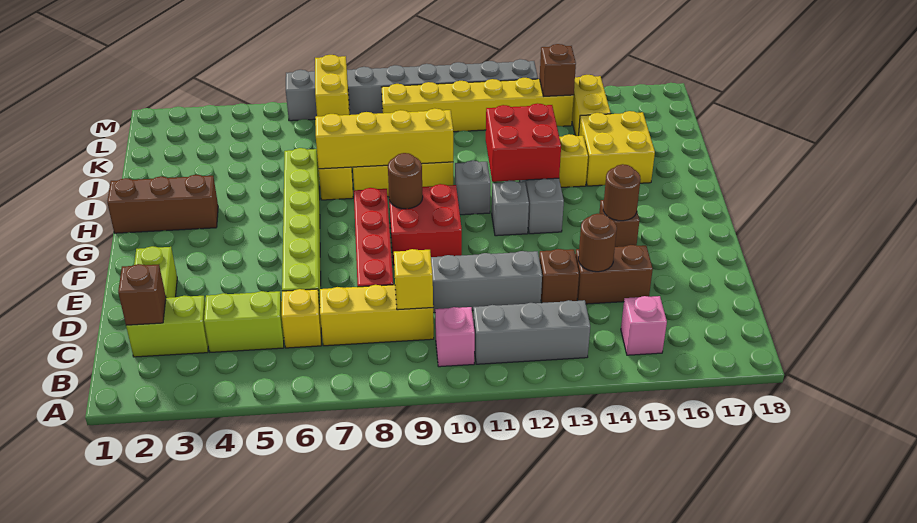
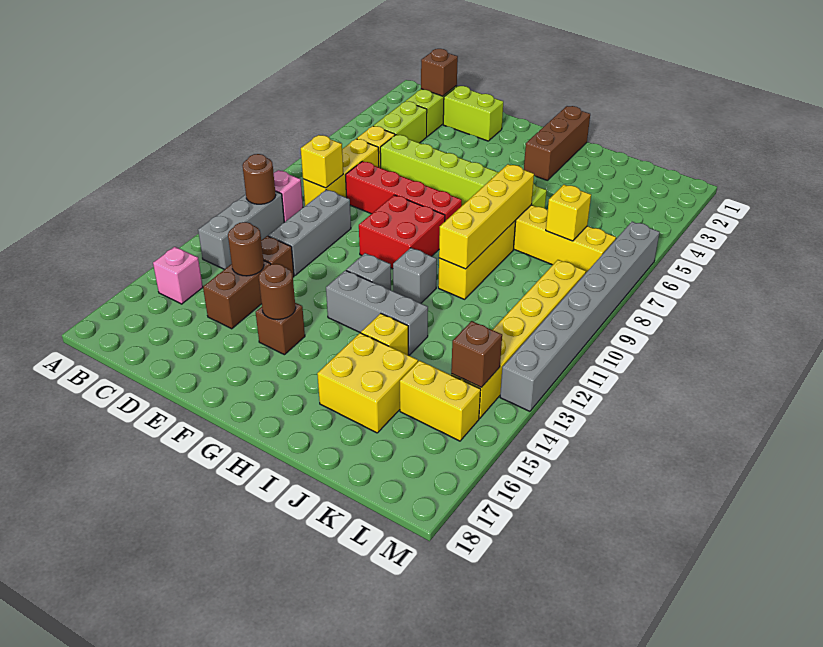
brown round brick G9 level 2 -> brown round brick B11 level 2
red brick H12:I13 level 2 -> none
yellow brick K7:L7 level 2 -> yellow brick K7 level 2

